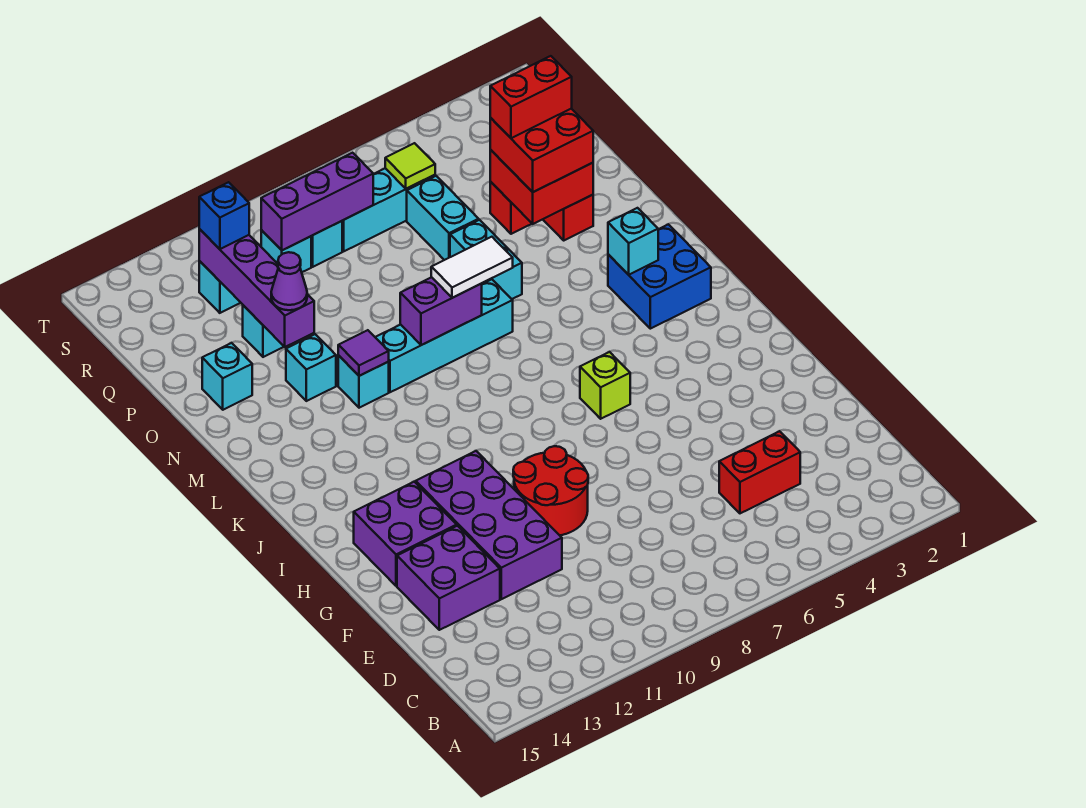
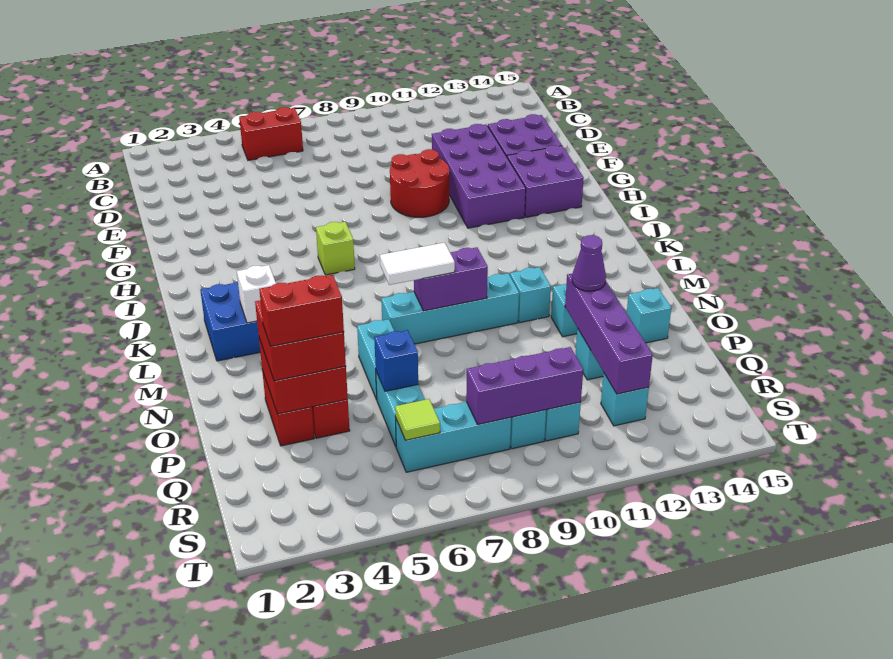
red brick D4:D5 level 1 -> red brick B5:B6 level 1
cyan brick L3 level 2 -> white brick L3 level 2
purple tile M11 level 2 -> none
blue brick R12 level 3 -> blue brick P6 level 2

